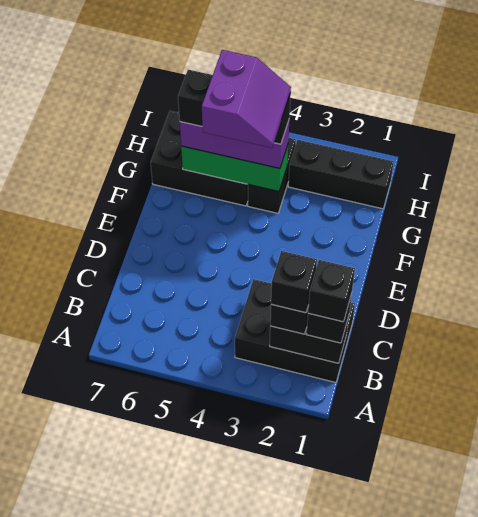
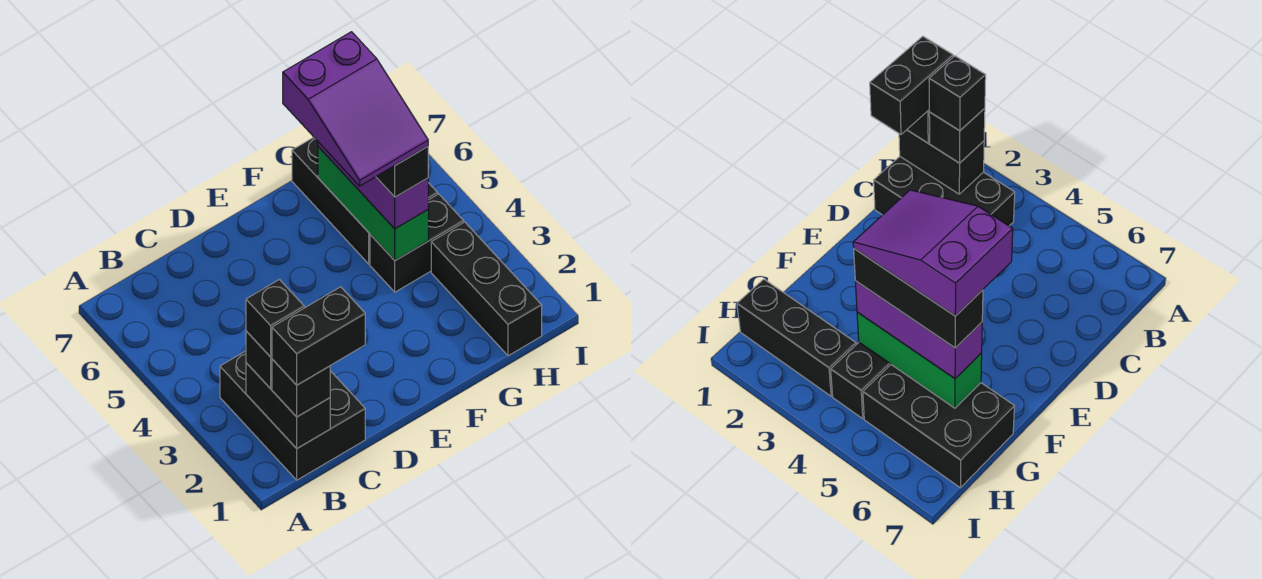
black brick B1 level 4 -> black brick B1:C1 level 4
purple slope F4:G5 level 5 top 5 -> purple slope F4:G6 level 5 top 6

